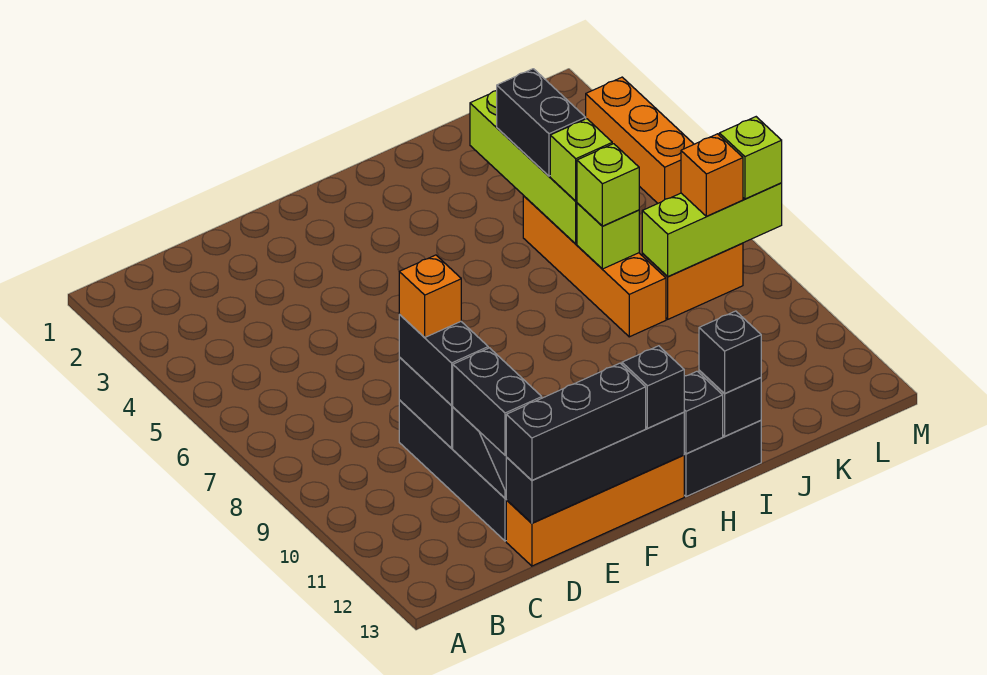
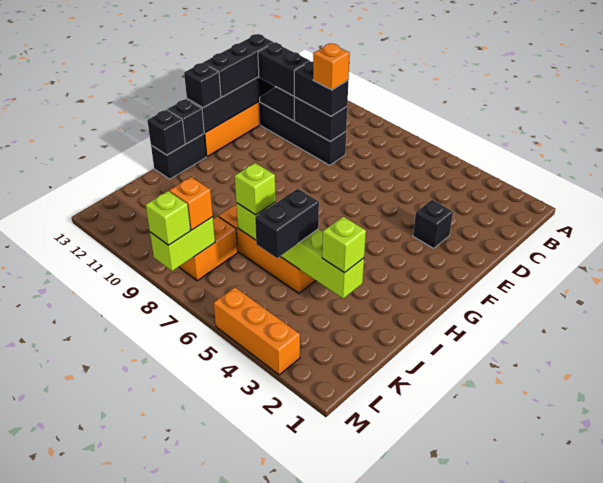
black brick I13 level 3 -> black brick E3 level 1
black brick J4:J5 level 3 -> black brick J5:K5 level 3
lime brick J6 level 3 -> lime brick J3 level 3
lime brick K8:M8 level 2 -> lime brick L8:M8 level 2

